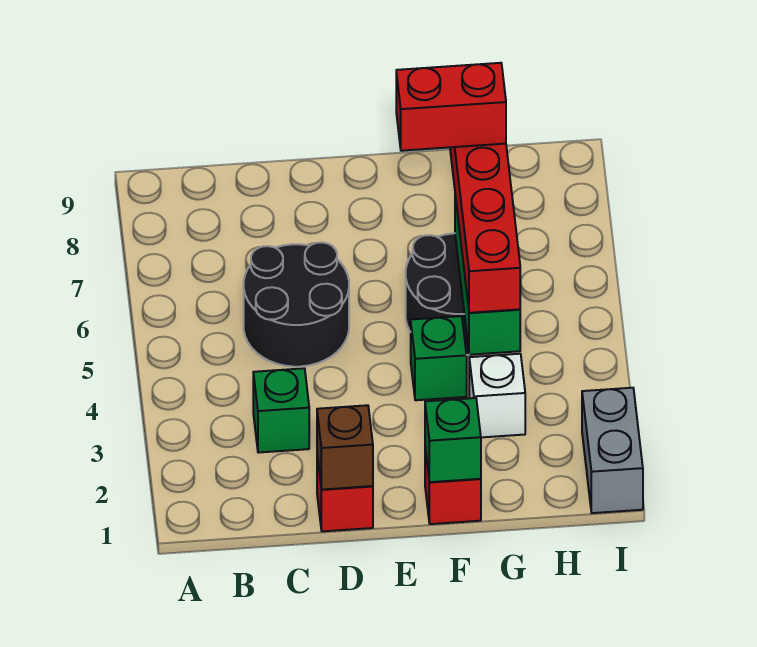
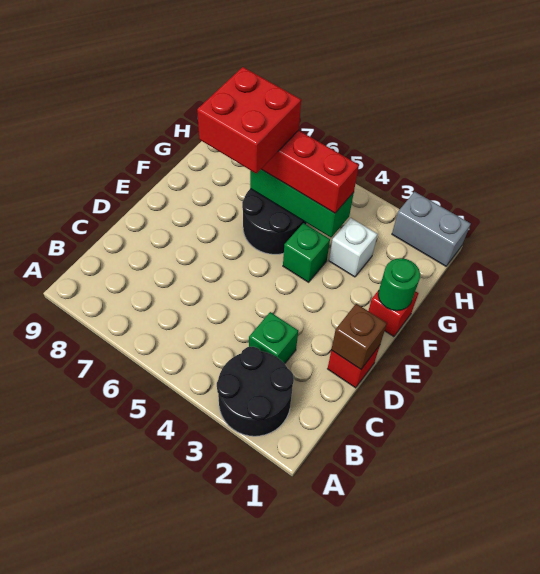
black round brick C5:D6 level 1 -> black round brick A2:B3 level 1
green brick F1 level 2 -> green round brick F1 level 2
red brick F7:G7 level 4 -> red brick F6:G7 level 4

